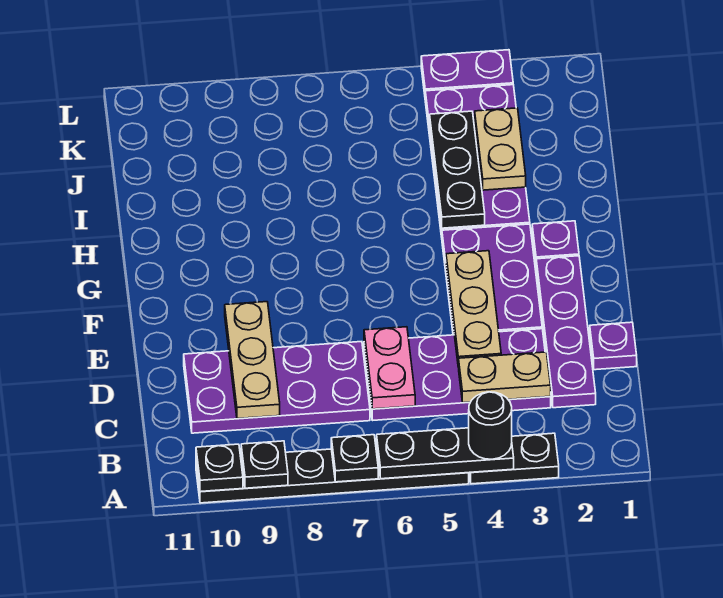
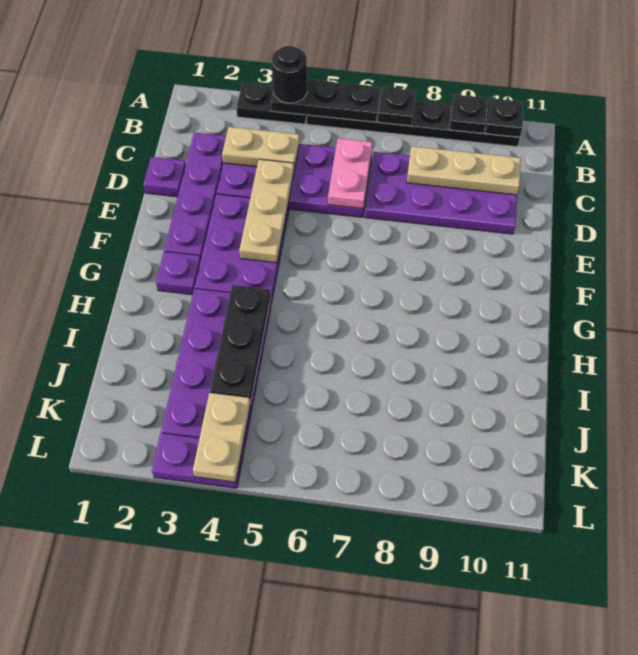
tan plate C9:E9 level 2 -> tan plate C8:C10 level 2
tan plate I3:J3 level 2 -> tan plate K4:L4 level 2

